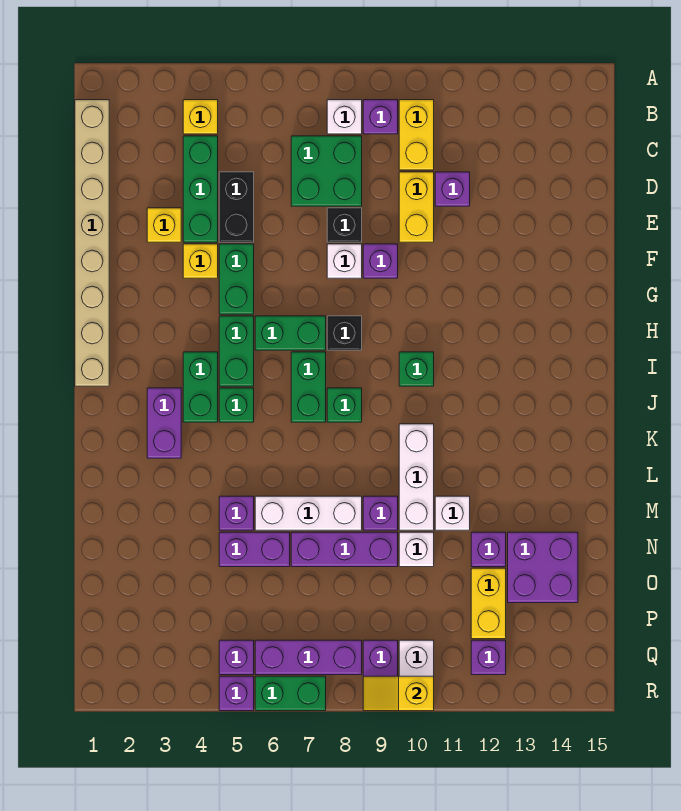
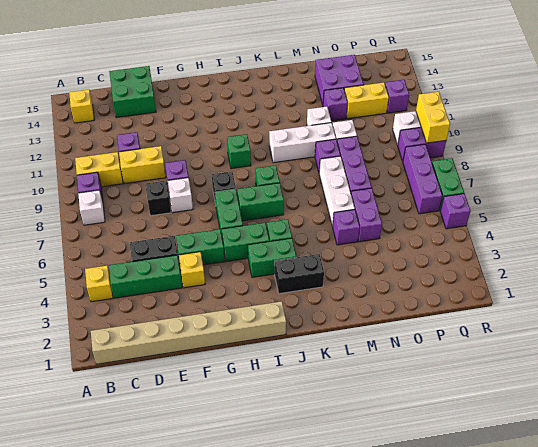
green brick C7:D8 level 1 -> green brick D14:E15 level 1
yellow brick E3 level 1 -> yellow brick B14 level 1
purple brick J3:K3 level 1 -> black brick J3:K3 level 1
purple brick Q5 level 1 -> none
yellow slope R9:R10 level 2 top 10 -> yellow brick R9:R10 level 2

